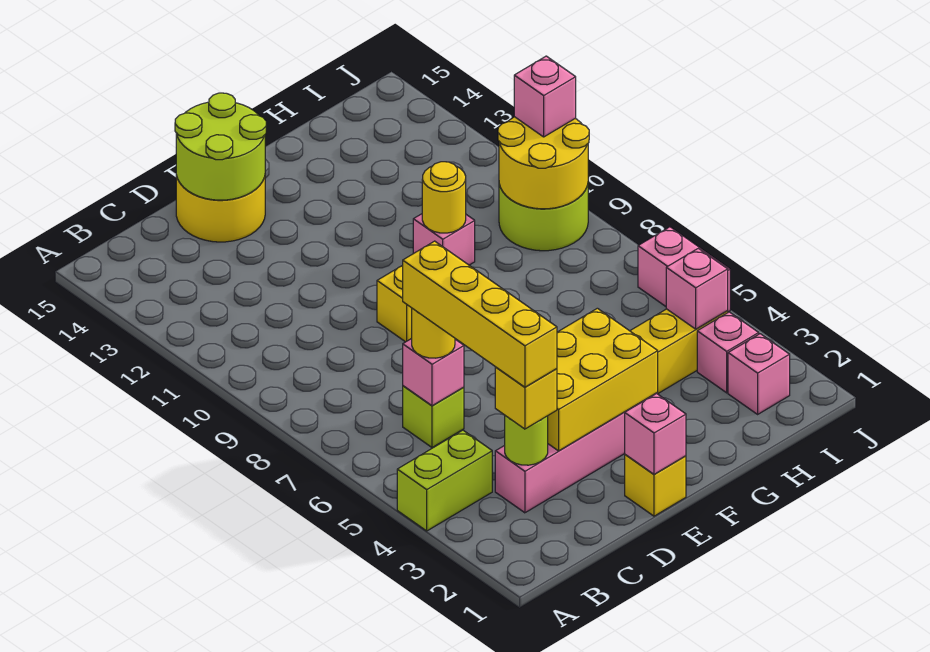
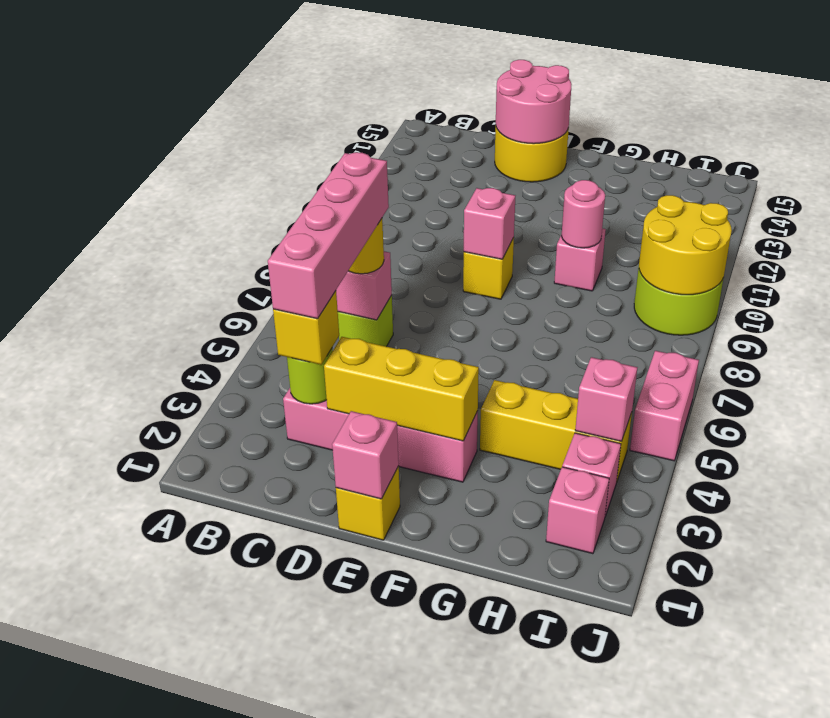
lime brick A4:B4 level 1 -> none
yellow brick C3:C6 level 4 -> pink brick C3:C6 level 4
yellow brick D3:F4 level 2 -> yellow brick D3:F3 level 2
lime round brick D14:E15 level 2 -> pink round brick D14:E15 level 2
yellow round brick G10 level 2 -> pink round brick G10 level 2
pink brick J10 level 3 -> pink brick E9 level 2

